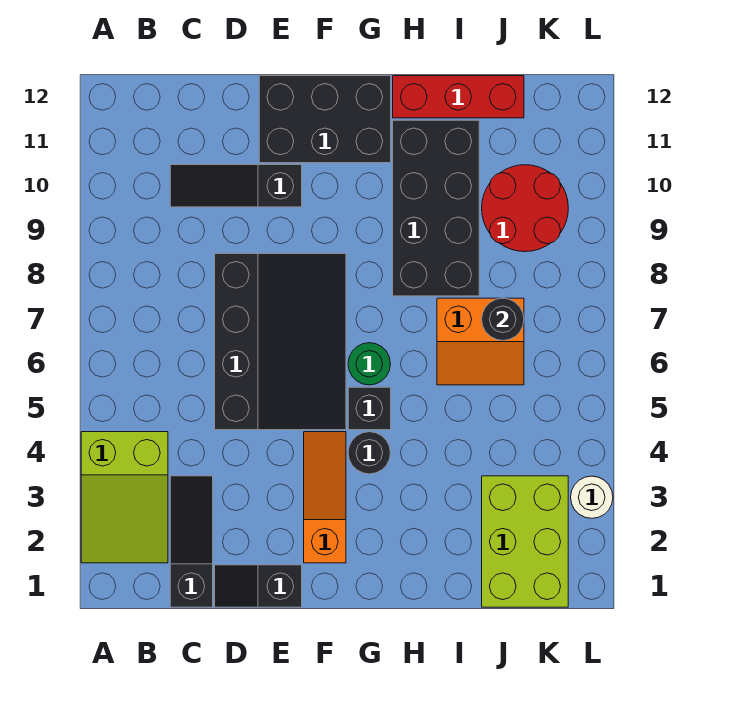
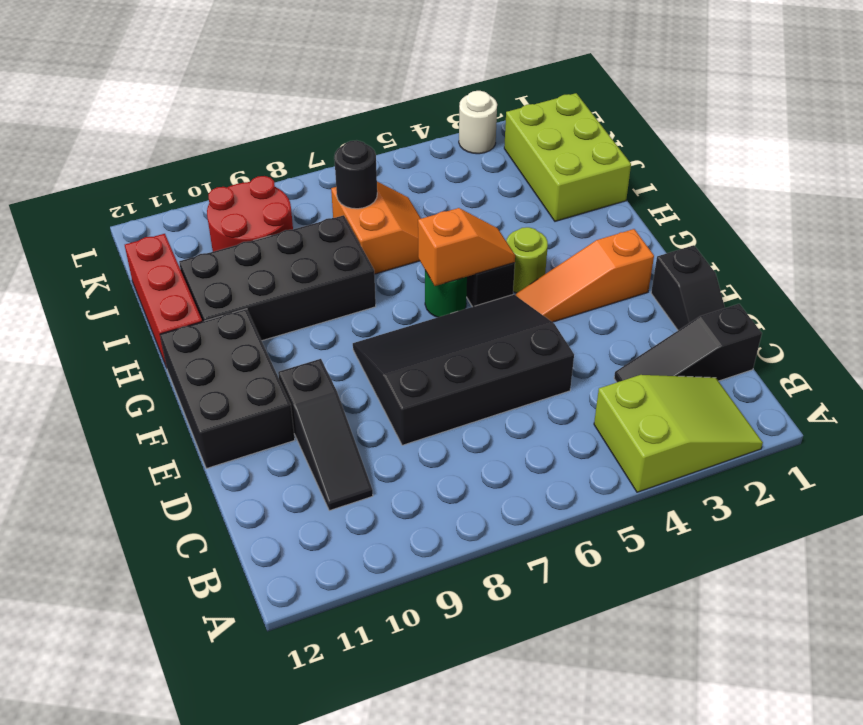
black round brick G4 level 1 -> lime round brick G4 level 1
none -> orange slope G5:G6 level 2 top 6
lime brick J1:K3 level 1 -> lime brick I1:K2 level 1

